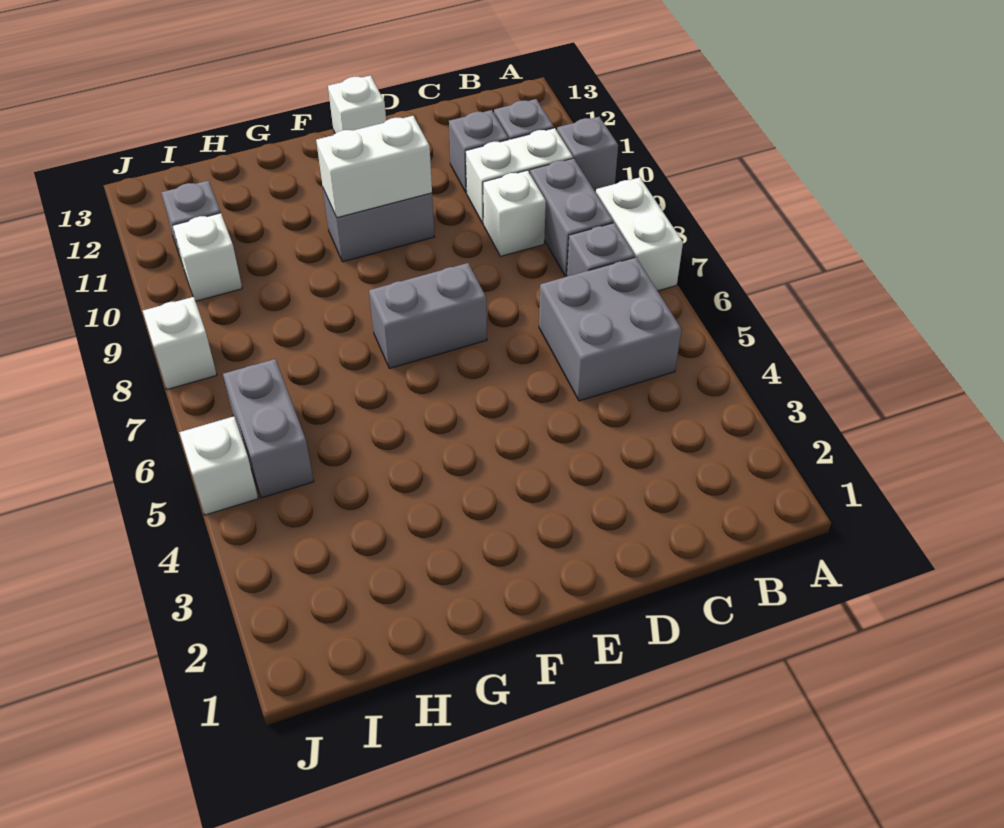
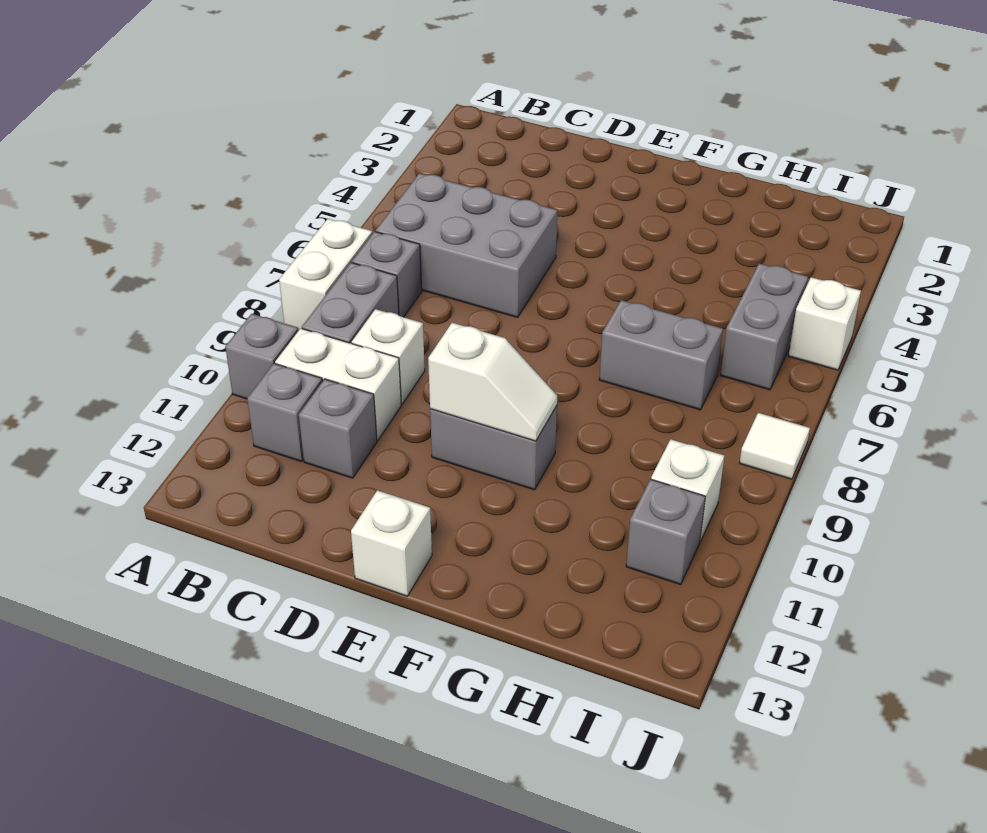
grey brick B5:C6 level 1 -> grey brick B5:D6 level 1
grey brick E7:F7 level 1 -> grey brick G7:H7 level 1
white brick E10:F10 level 2 -> white slope E10:F10 level 2 top E
white brick J8 level 1 -> white tile J8 level 1

